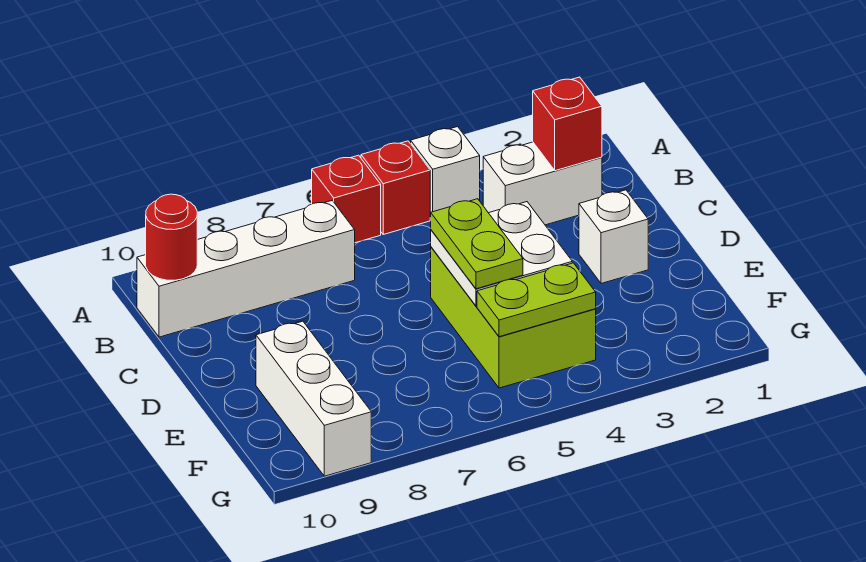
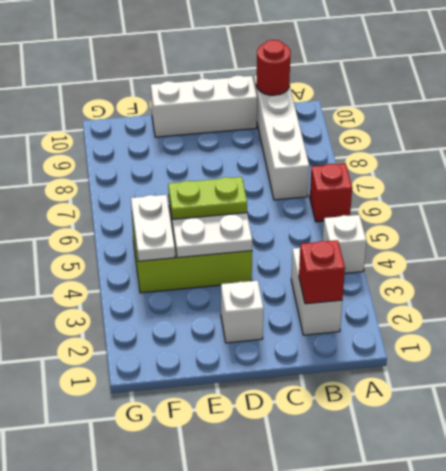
red brick A5 level 1 -> none
white brick E9:G9 level 1 -> white brick C10:E10 level 1
lime plate F4:F5 level 2 -> white plate F4:F5 level 2

